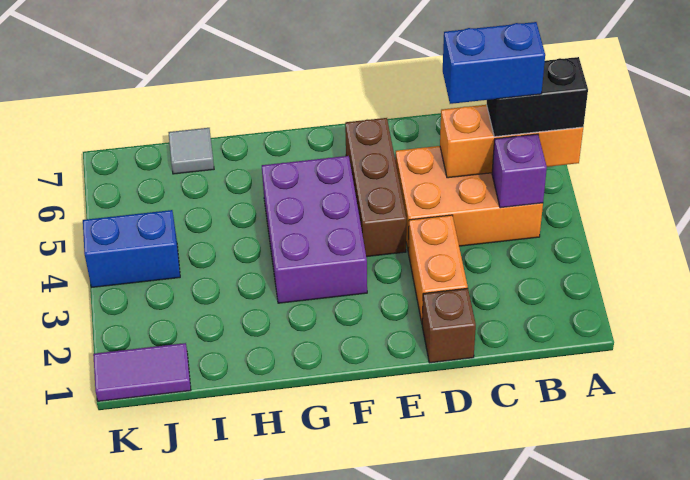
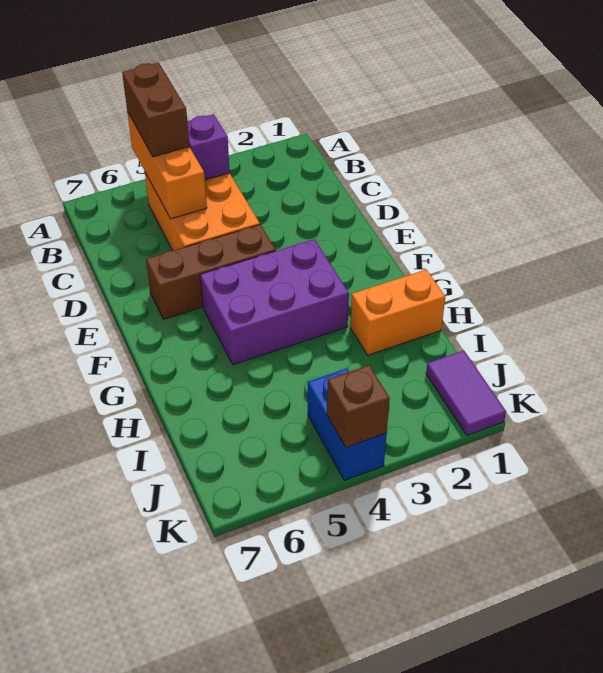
black brick A5:B5 level 3 -> brown brick A5:B5 level 3
blue brick B5:C5 level 4 -> none
brown brick D1 level 1 -> brown brick K4 level 2
orange brick D2:D3 level 1 -> orange brick H1:H2 level 1
grey tile I7 level 1 -> none

